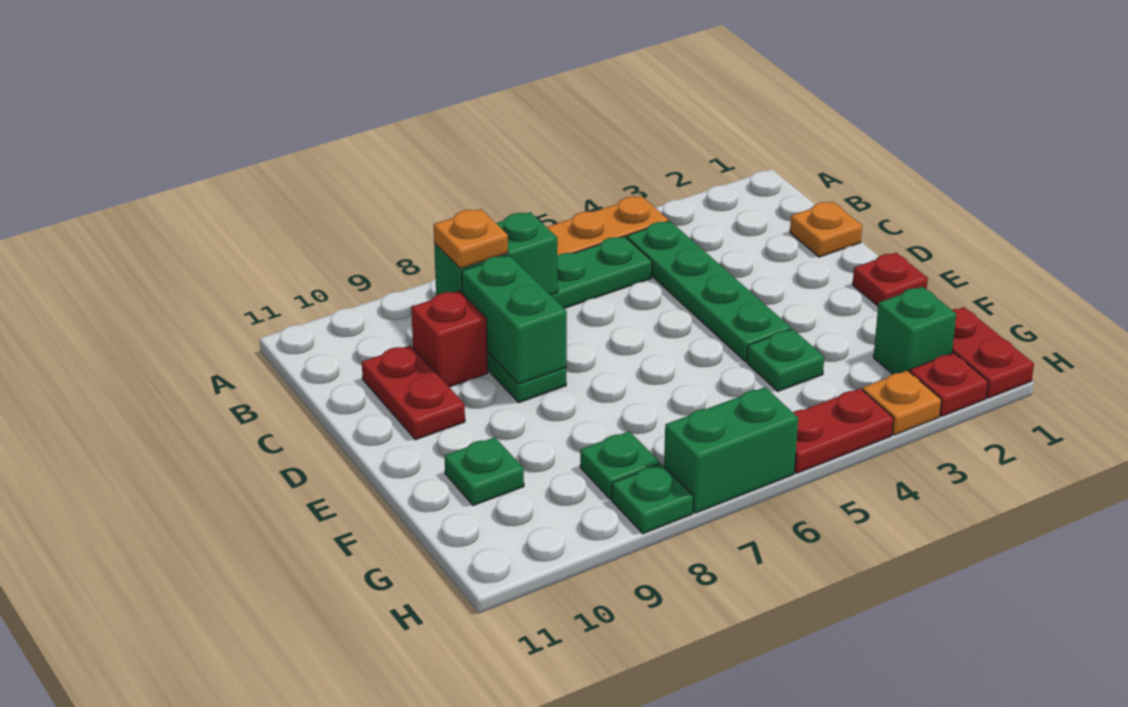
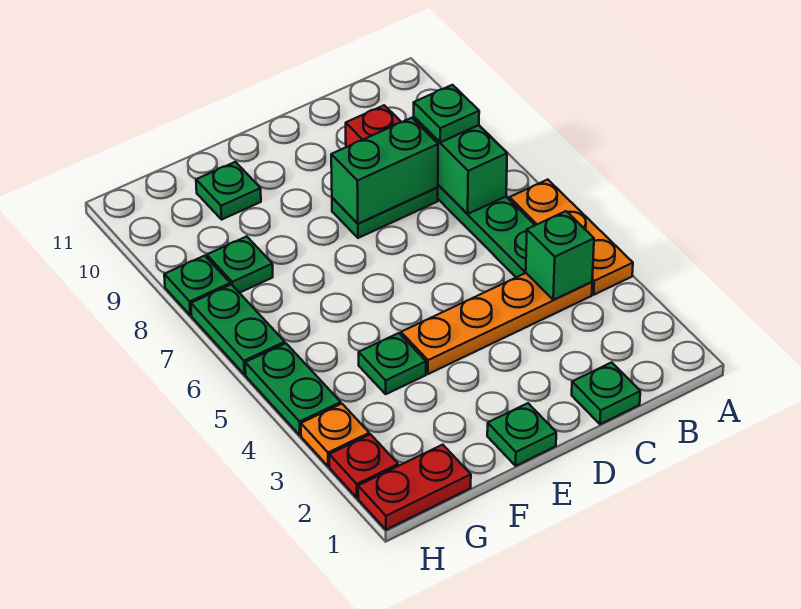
green plate B4:E4 level 1 -> orange plate B4:E4 level 1
orange plate B8 level 3 -> green plate B8 level 3
orange plate C1 level 1 -> green plate C1 level 1
red plate C10:D10 level 1 -> none
red plate E1 level 1 -> green plate E1 level 1
green brick G2 level 1 -> green brick B4 level 2
red plate H4:H5 level 1 -> green plate H4:H5 level 1
green brick H6:H7 level 1 -> green plate H6:H7 level 1

